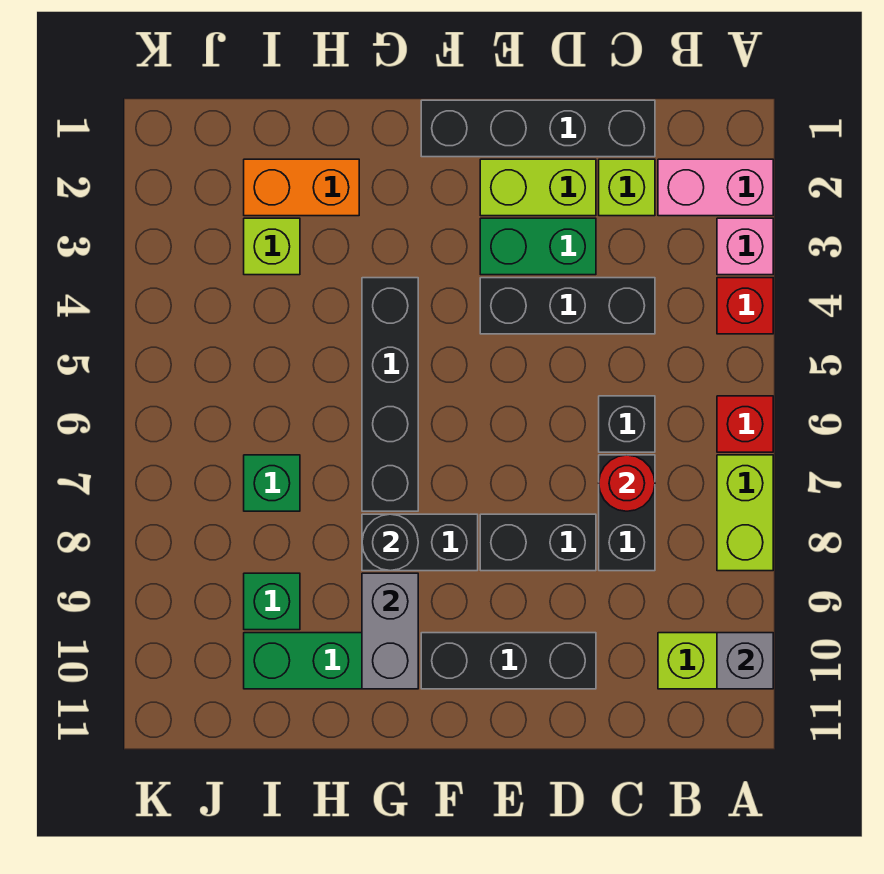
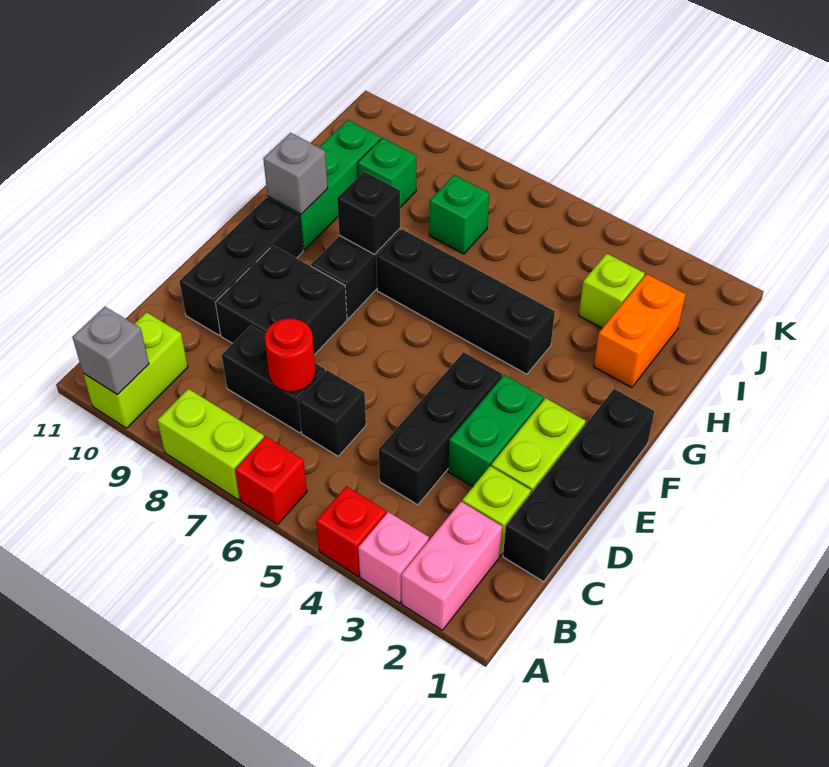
black brick D8:E8 level 1 -> black brick D8:E9 level 1
black round brick G8 level 2 -> black brick G8 level 2
grey brick G9:G10 level 2 -> grey brick G10 level 2

